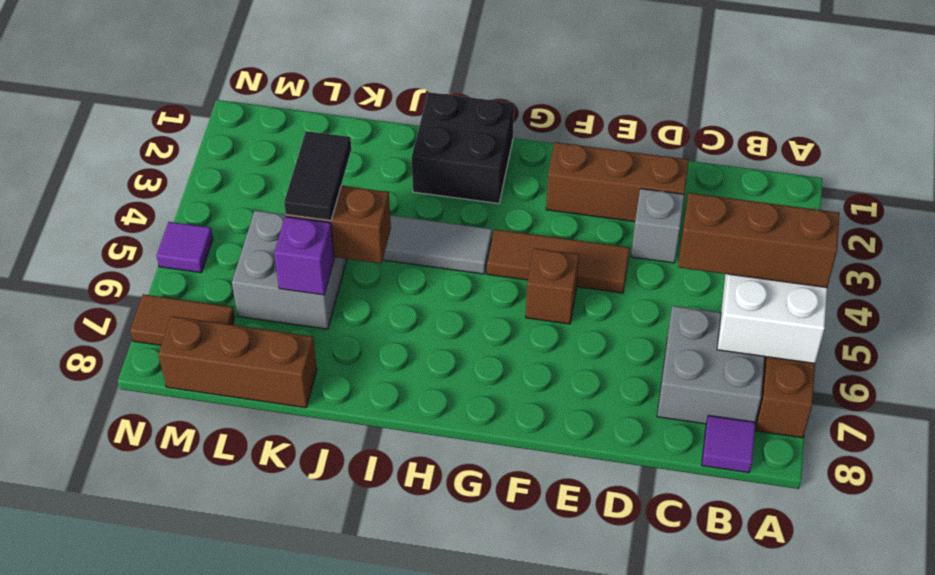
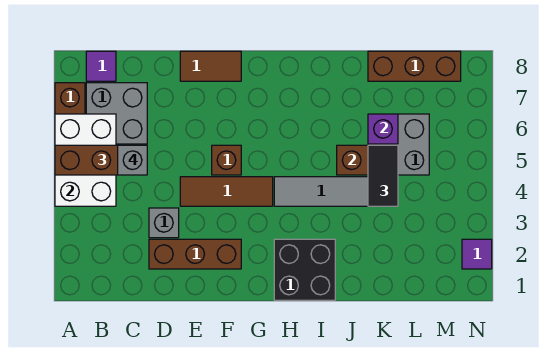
none -> grey brick C5 level 4
brown tile M7:N7 level 1 -> brown tile E8:F8 level 1
purple tile N5 level 1 -> purple tile N2 level 1

